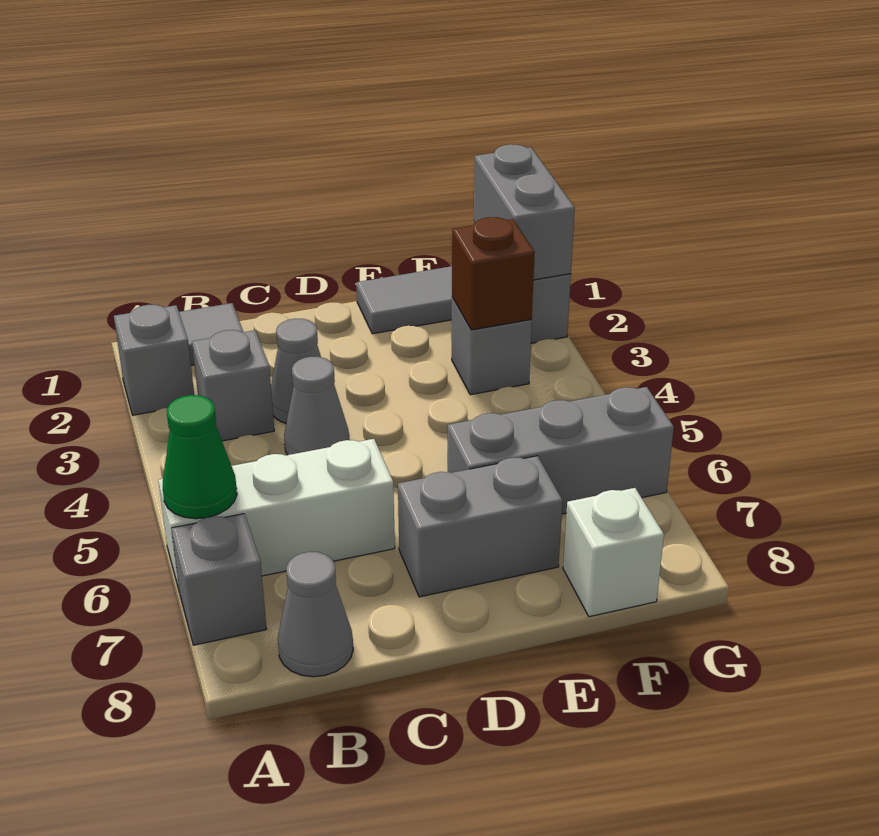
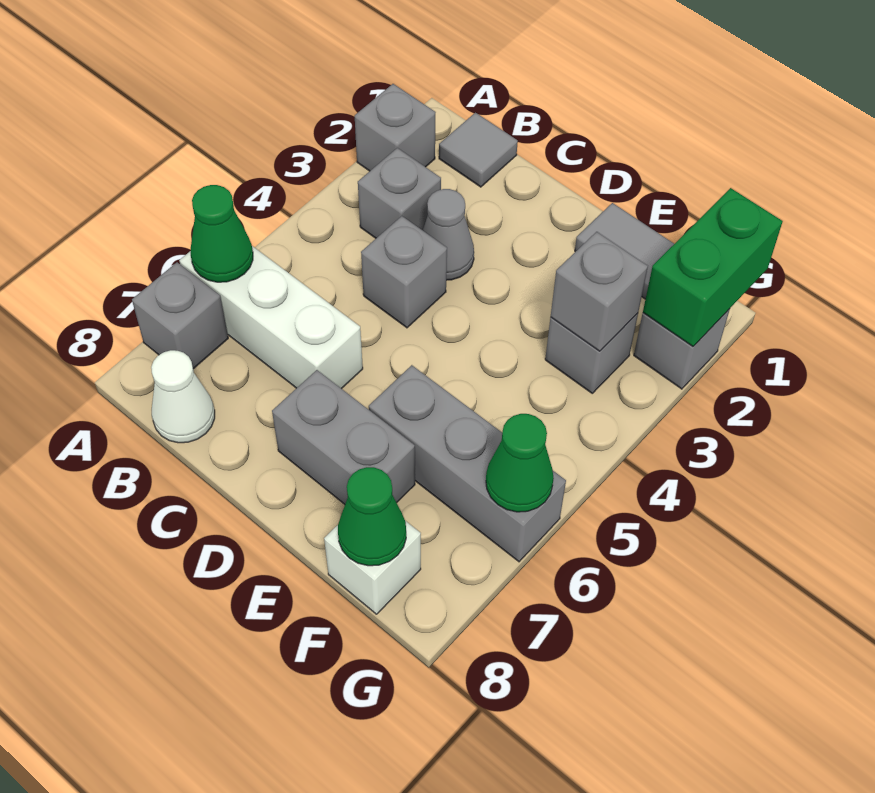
grey cone B8 level 1 -> white cone B8 level 1
grey cone C4 level 1 -> grey brick C4 level 1
brown brick F3 level 2 -> grey brick F3 level 2
none -> green cone F8 level 2
grey brick G1:G2 level 2 -> green brick G1:G2 level 2
none -> green cone G6 level 2

